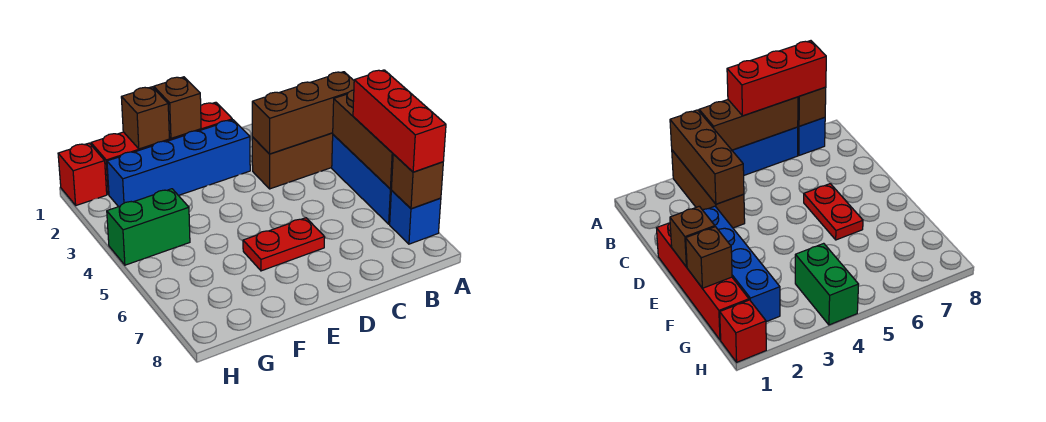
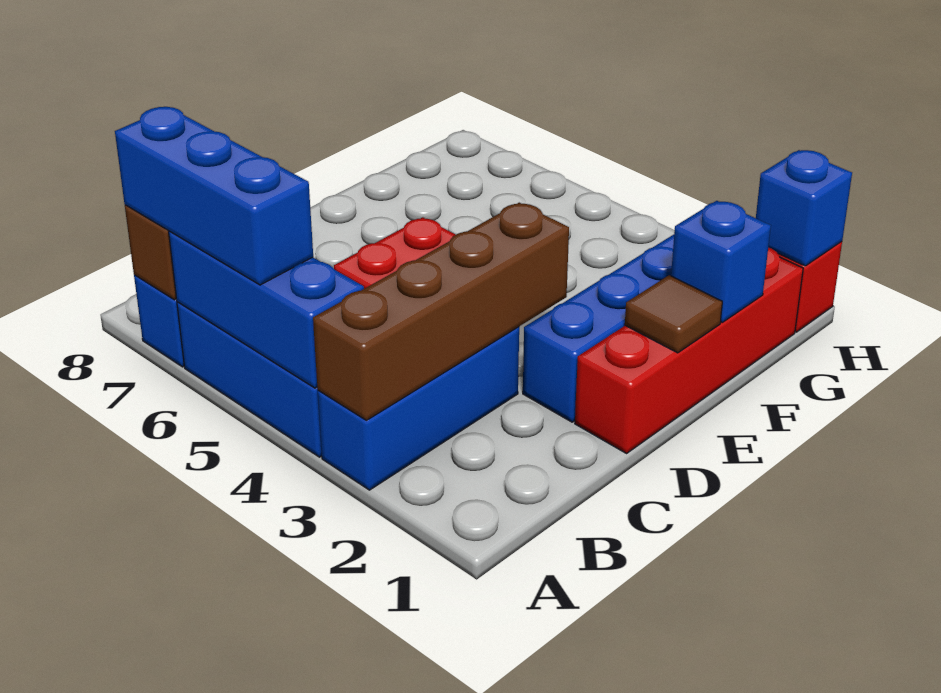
brown brick A3:C3 level 1 -> blue brick A3:C3 level 1
brown brick A3:C3 level 2 -> brown brick A3:D3 level 2
brown brick A4:A6 level 2 -> blue brick A4:A6 level 2
red brick A5:A7 level 3 -> blue brick A5:A7 level 3
brown brick E1 level 2 -> brown tile E1 level 2
brown brick F1 level 2 -> blue brick F1 level 2
green brick G4:H4 level 1 -> none
none -> blue brick H1 level 2

